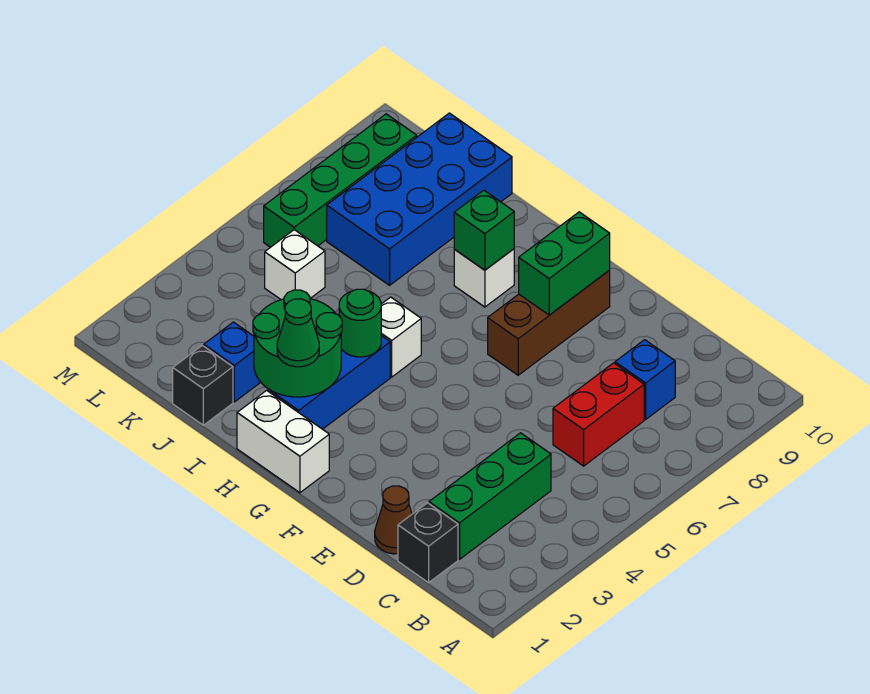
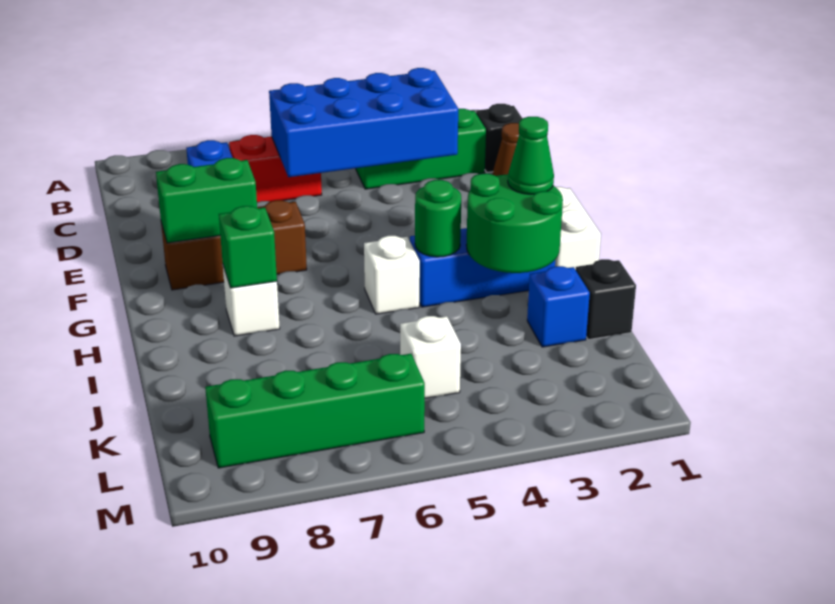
blue brick J7:K10 level 1 -> blue brick C3:D6 level 2

